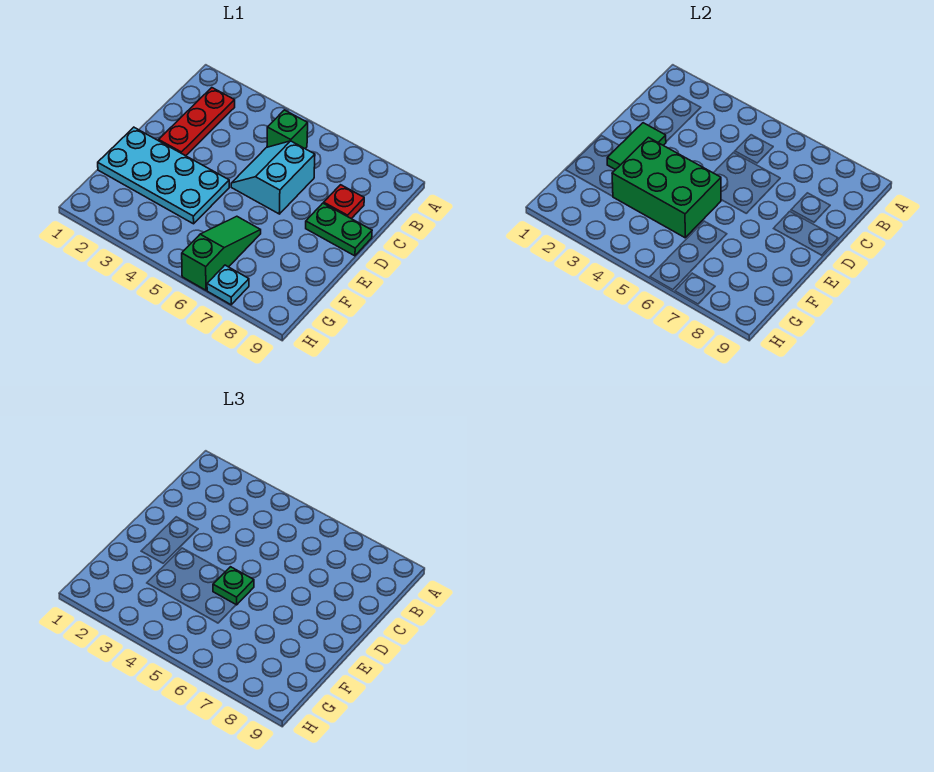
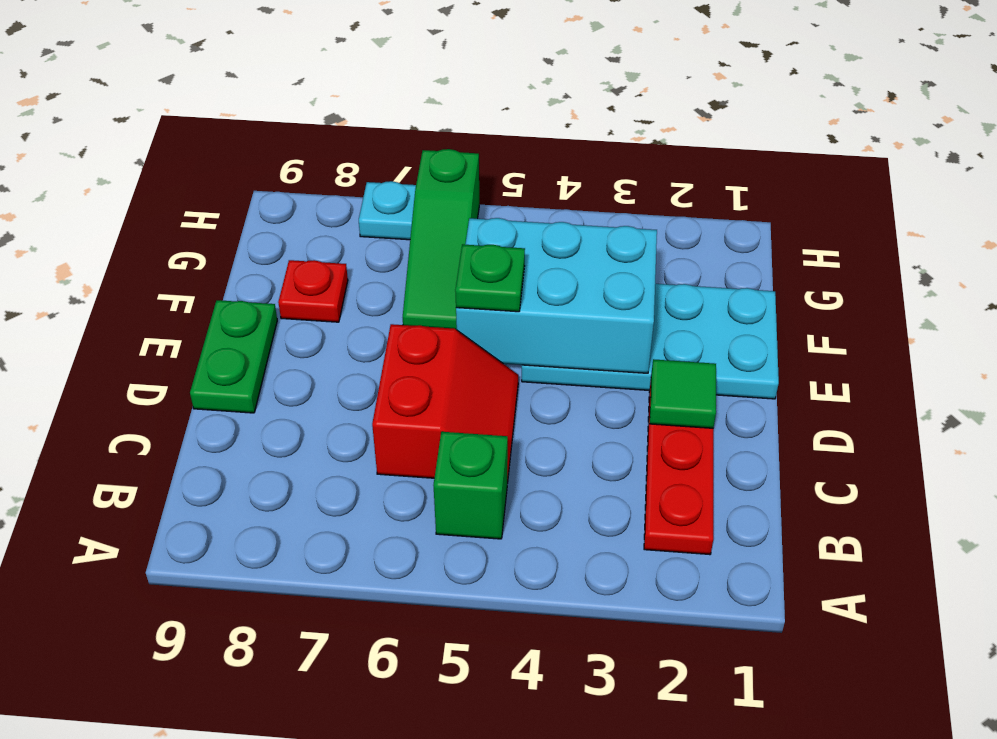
cyan slope C5:D6 level 1 top 6 -> red slope C5:D6 level 1 top 6
red plate C8 level 1 -> red plate F8 level 1
green tile D2:E2 level 2 -> green tile D2 level 2
green plate D8:D9 level 1 -> green plate D9:E9 level 1
green brick E3:F5 level 2 -> cyan brick E3:F5 level 2

